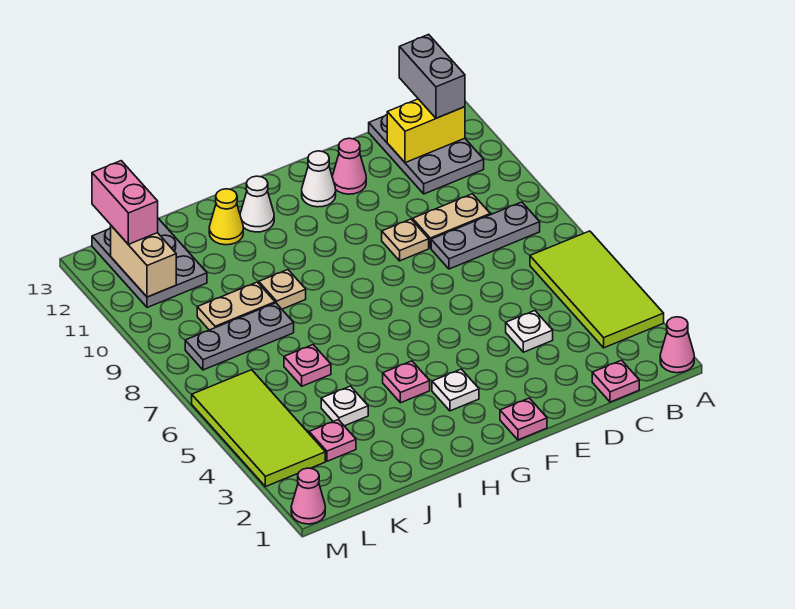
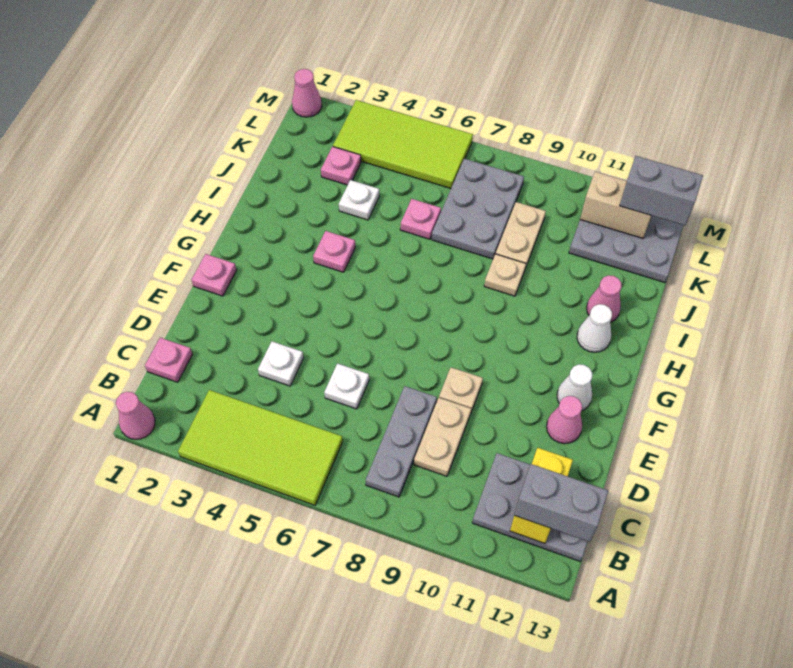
white plate G3 level 1 -> white plate D6 level 1
yellow cone I12 level 1 -> pink cone I12 level 1
grey plate J8:L8 level 1 -> grey plate J7:L8 level 1
pink brick L12:L13 level 3 -> grey brick L12:L13 level 3

